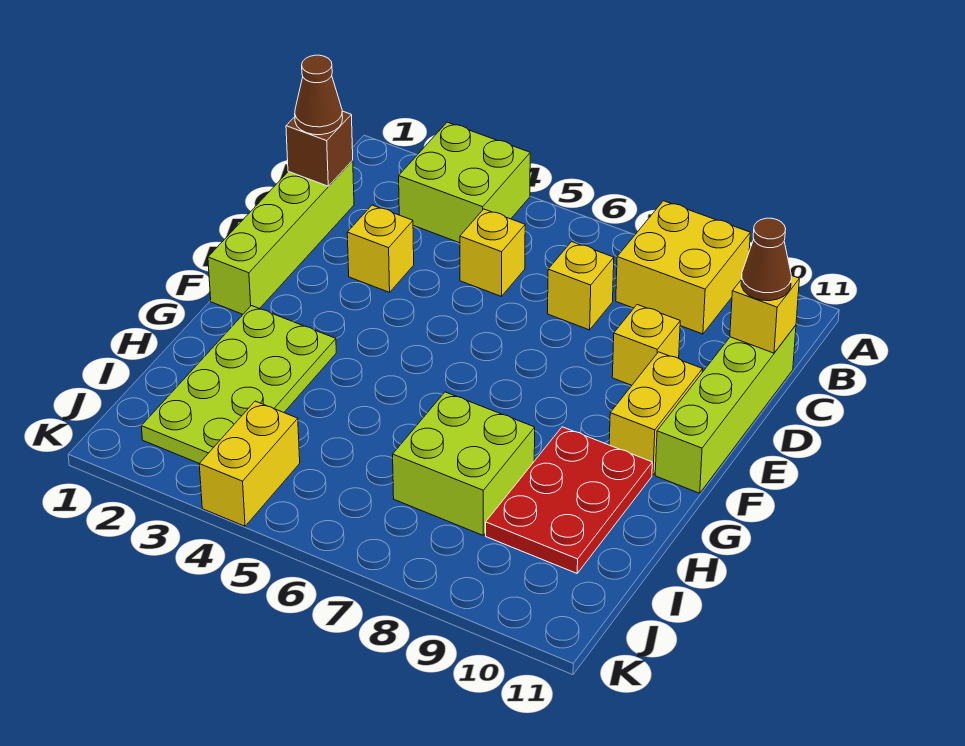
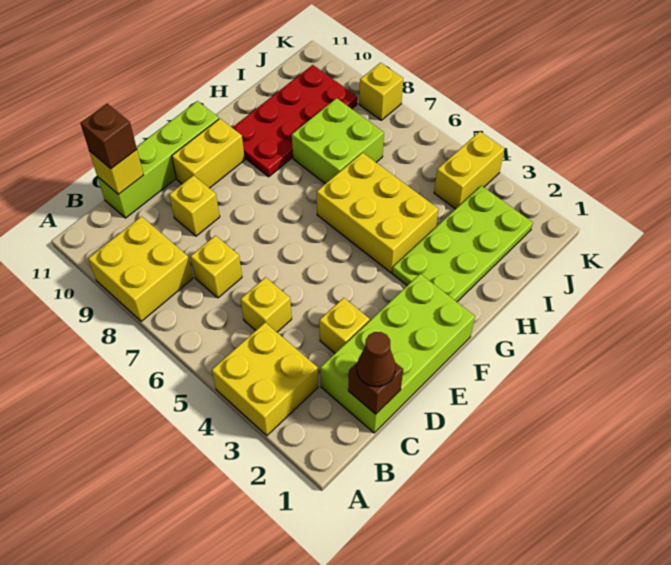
lime brick A3:B4 level 1 -> yellow brick A3:B4 level 1
lime brick C1:F1 level 1 -> lime brick C1:F2 level 1
brown cone C11 level 3 -> brown brick C11 level 3
none -> yellow brick G4:H6 level 1
red plate G9:I10 level 1 -> red plate G9:J10 level 1
none -> yellow brick K8 level 1

